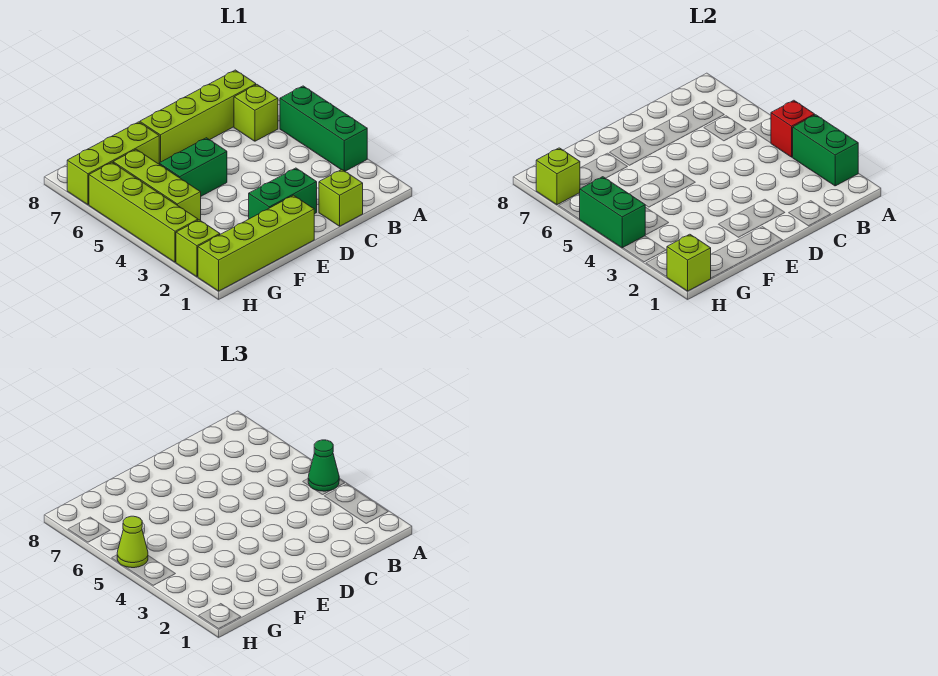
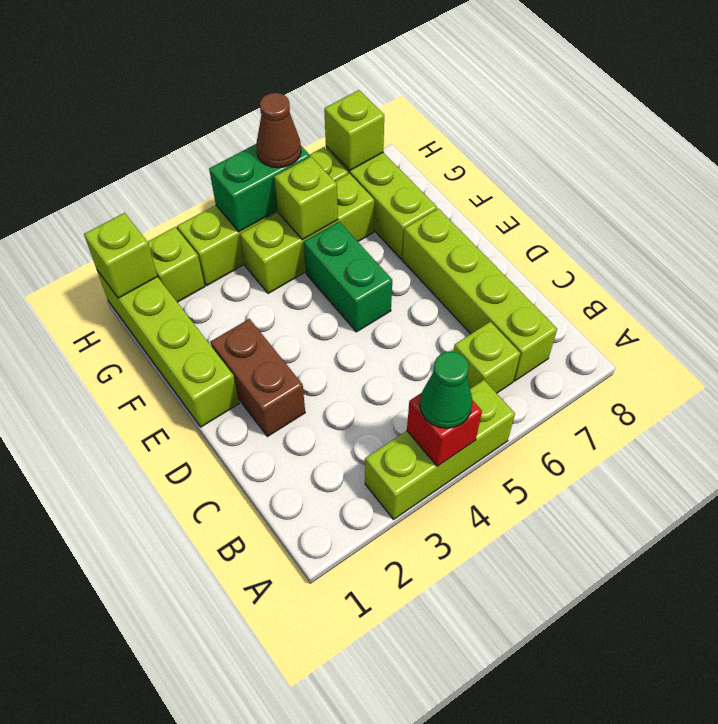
green brick A2:A3 level 2 -> none
green brick A3:A5 level 1 -> lime brick A3:A5 level 1
lime brick C1 level 1 -> lime brick G5 level 2
green brick D2:E2 level 1 -> brown brick D2:E2 level 1
lime cone H5 level 3 -> brown cone H5 level 3

